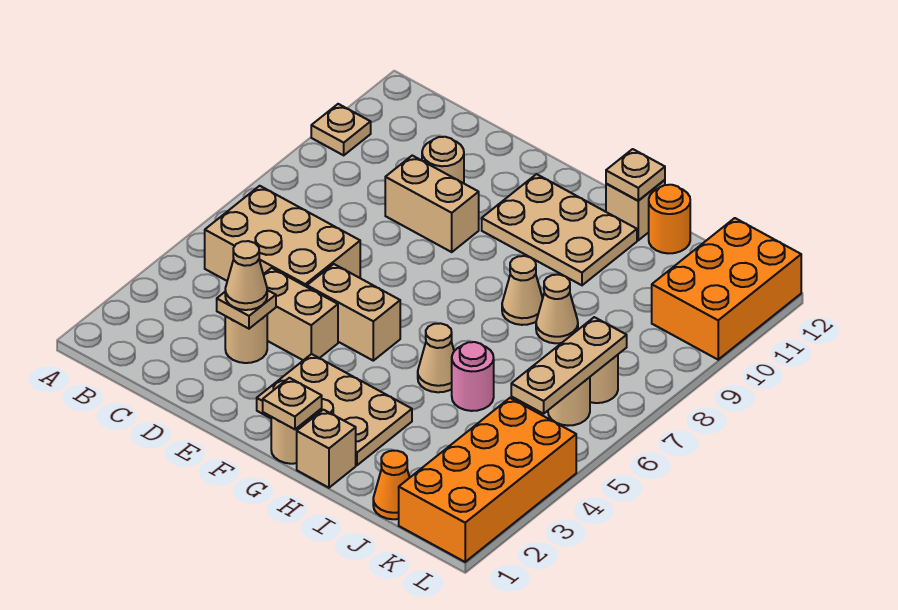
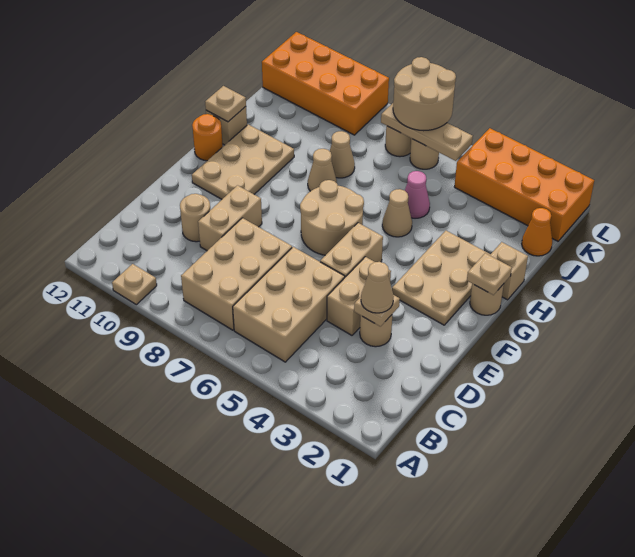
none -> tan brick B7:D8 level 1
none -> tan round brick F6:G7 level 1
pink round brick I5 level 1 -> pink cone I5 level 1
orange round brick I12 level 1 -> orange round brick G12 level 1
none -> tan round brick K6:L7 level 3
orange brick K10:L12 level 1 -> orange brick K9:L12 level 1

